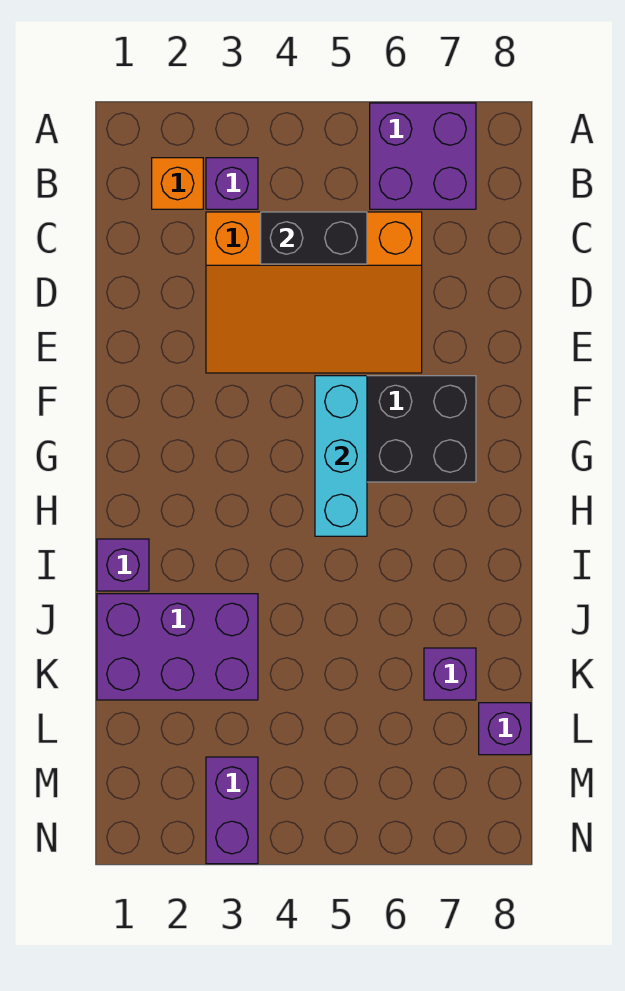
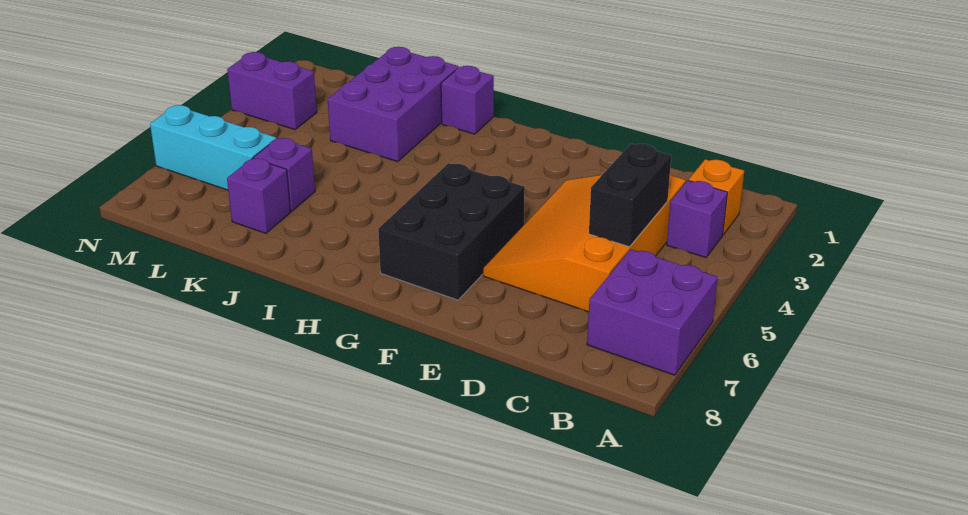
cyan brick F5:H5 level 2 -> cyan brick L6:N6 level 1
purple brick L8 level 1 -> purple brick K6 level 1

